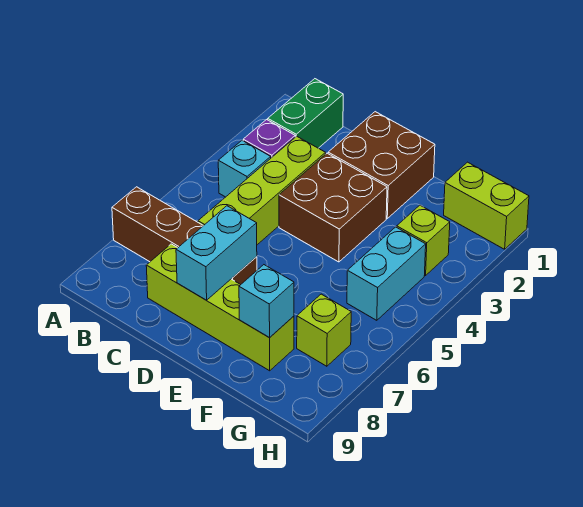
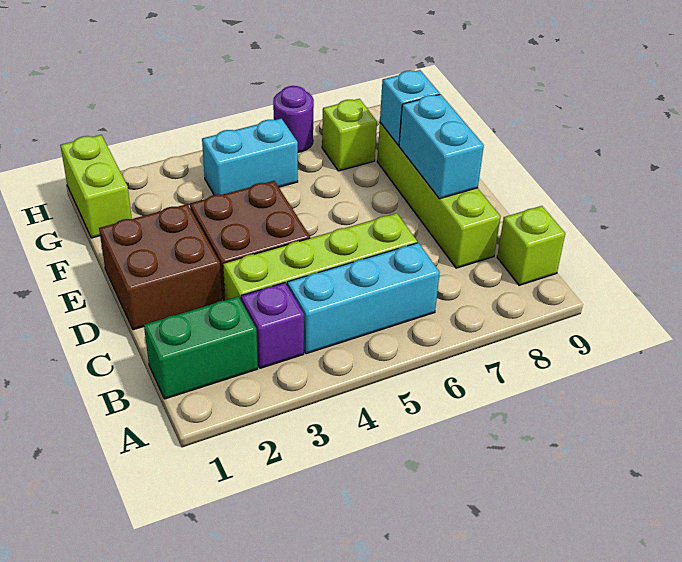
brown brick A7:D7 level 1 -> none
cyan brick B4 level 1 -> cyan brick B4:B6 level 1
cyan brick D7:D8 level 2 -> cyan brick D8:E8 level 2
lime brick G3 level 1 -> lime brick B9 level 1
none -> purple round brick H6 level 1

